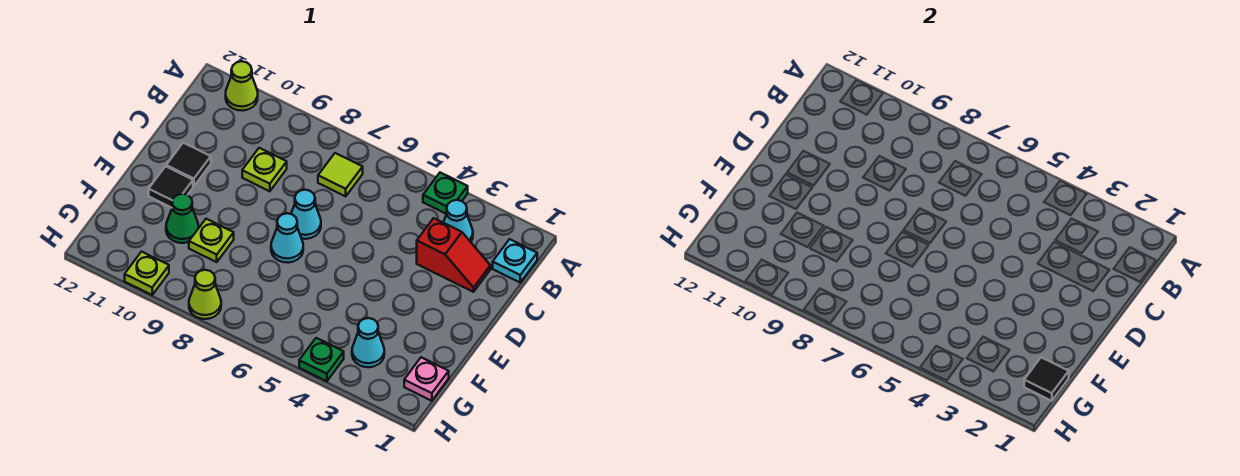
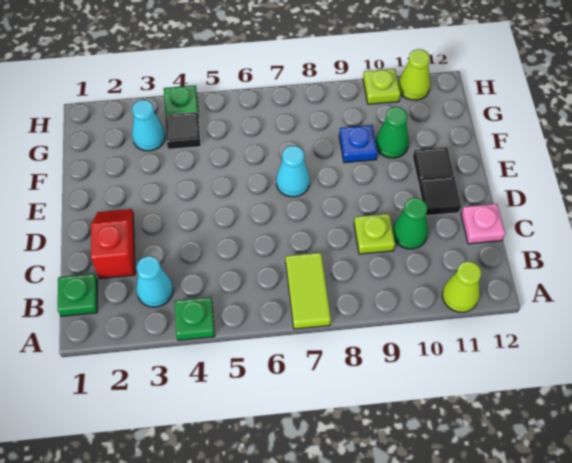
cyan plate B1 level 1 -> green plate B1 level 1
lime tile B7 level 1 -> lime tile A7:B7 level 1
red slope C2:C3 level 1 top 3 -> red slope C2:D2 level 1 top C
none -> green cone C10 level 1
cyan cone D7 level 1 -> none
lime plate F9 level 1 -> blue plate F9 level 1
pink plate G1 level 1 -> pink plate C12 level 1
black tile G1 level 2 -> black tile G4 level 1
lime cone H8 level 1 -> lime cone H11 level 1

